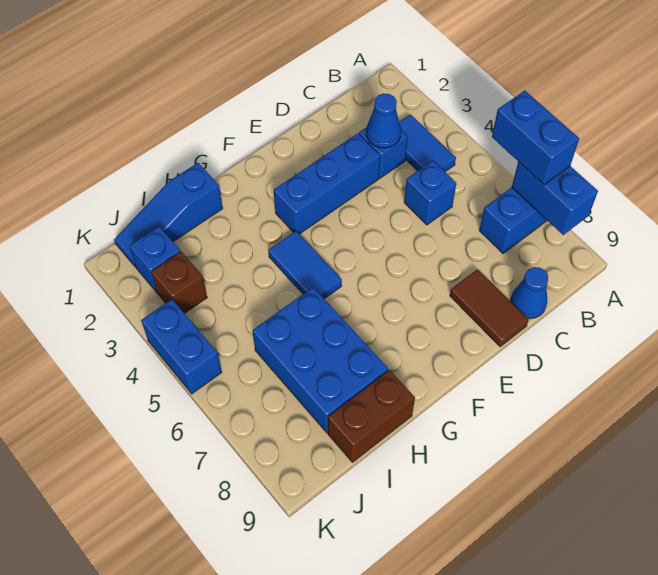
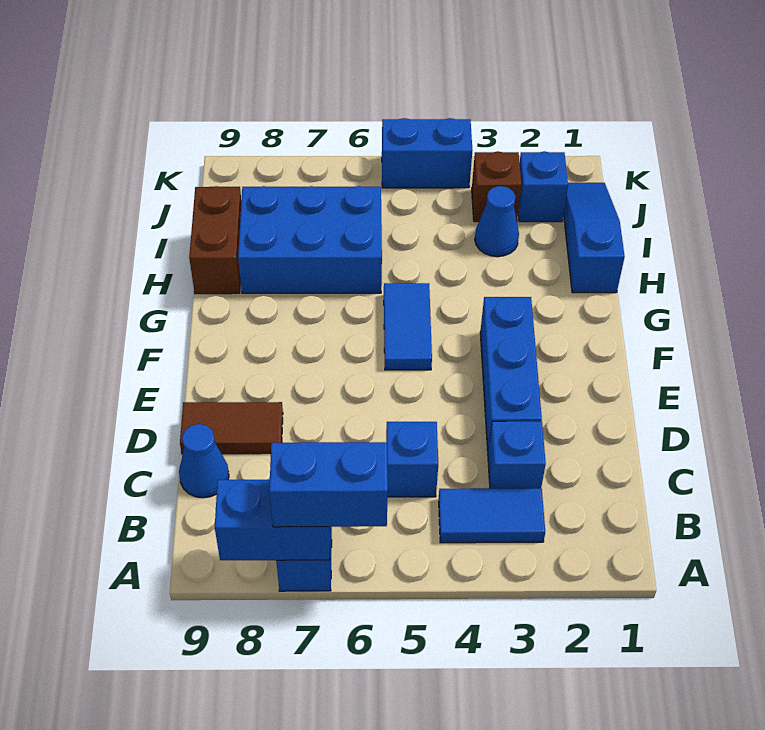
blue cone C3 level 2 -> blue cone I3 level 1
blue tile G4:G5 level 1 -> blue tile F5:G5 level 1

